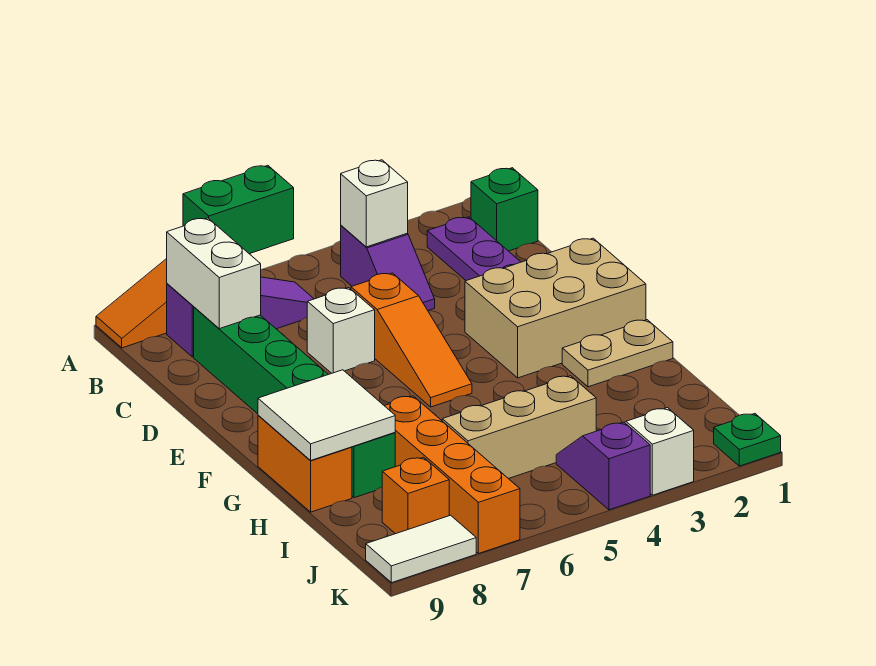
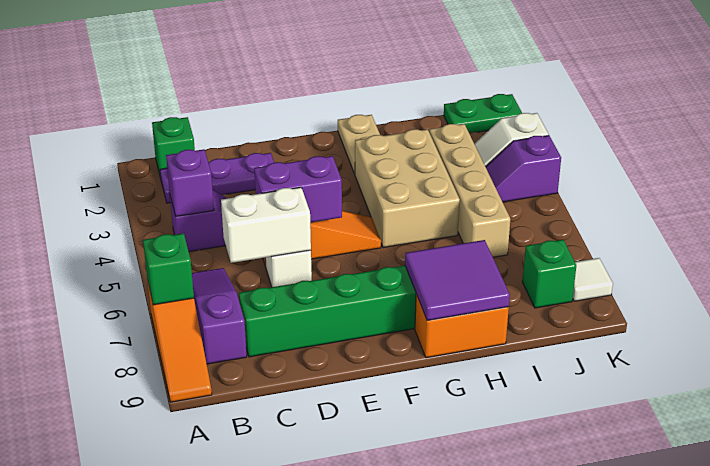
green brick A6:A7 level 2 -> green brick A7 level 2
white brick B4 level 2 -> purple brick B4 level 2
white brick B8:C8 level 2 -> white brick C6:D6 level 2
none -> purple brick D5:E5 level 2
tan brick E1:F3 level 1 -> tan brick G3:H5 level 1
white tile G8:H9 level 2 -> purple tile G8:H9 level 2
orange brick H7:K7 level 1 -> none
tan brick I4:I6 level 1 -> tan brick I3:I6 level 1
orange brick J8 level 1 -> green brick J8 level 1
green plate K1 level 1 -> green plate J1:K1 level 1
white tile K8:K9 level 1 -> white tile K8 level 1

